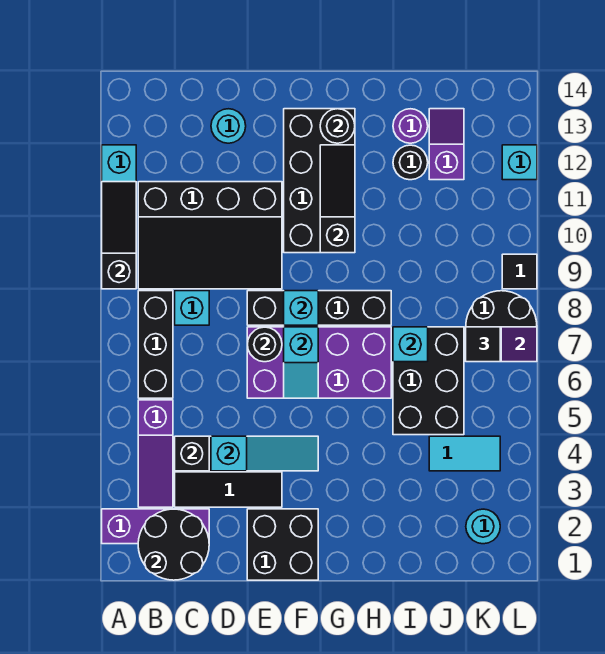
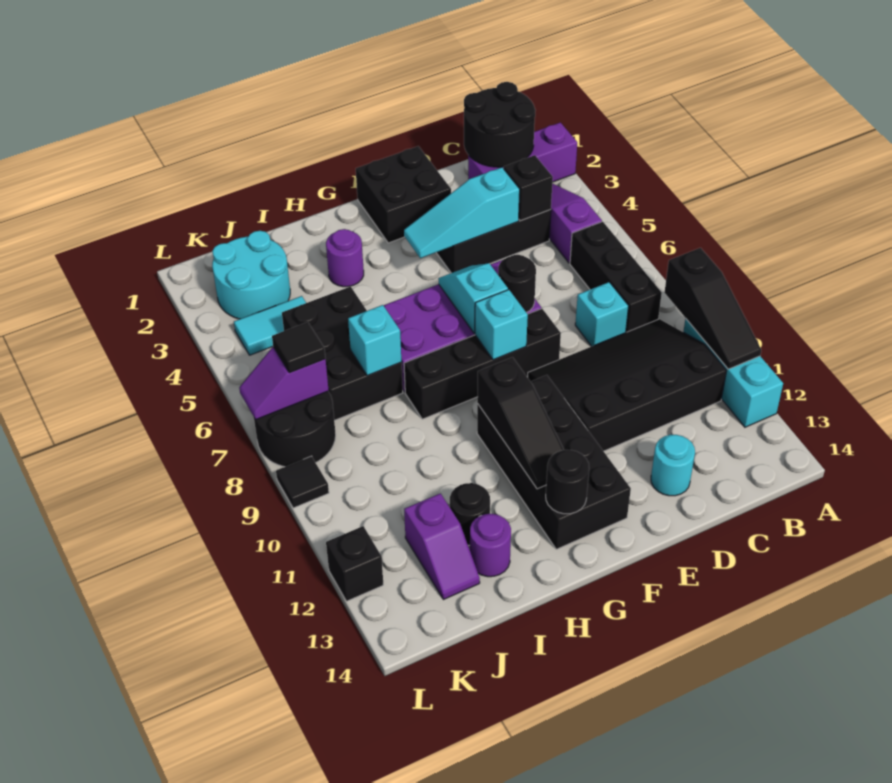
none -> purple round brick H3 level 1
cyan round brick K2 level 1 -> cyan round brick J2:K3 level 1
cyan brick L12 level 1 -> black brick L12 level 1

